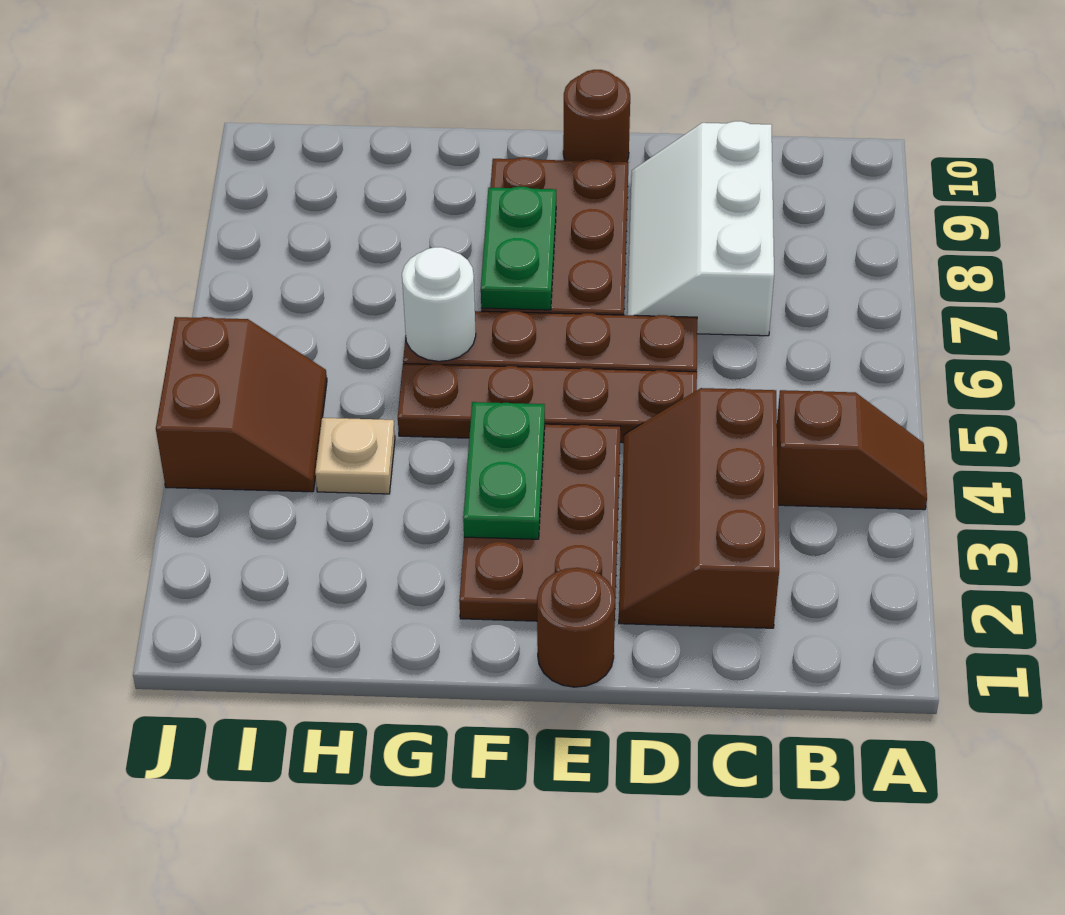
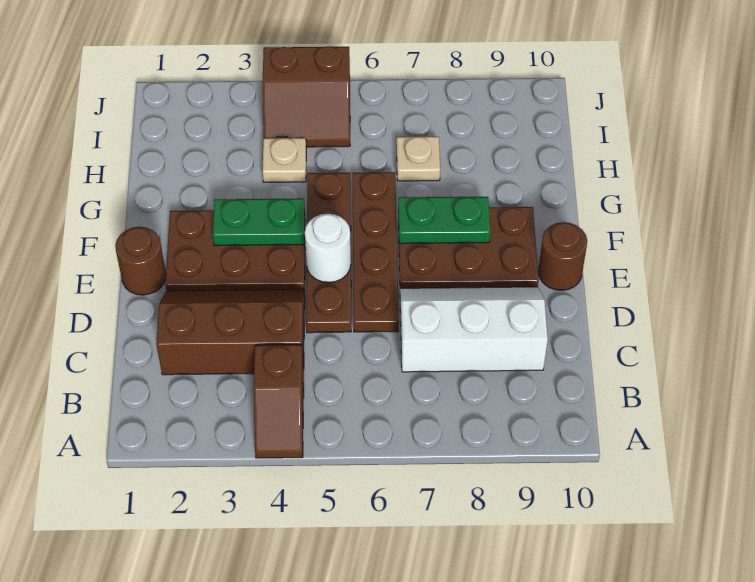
white round brick G6 level 2 -> white round brick E5 level 2
none -> tan plate H7 level 1

